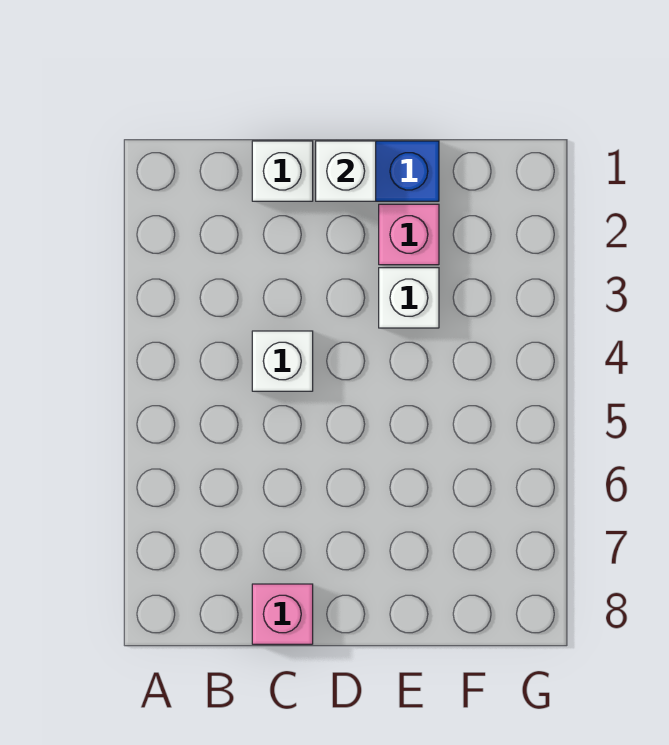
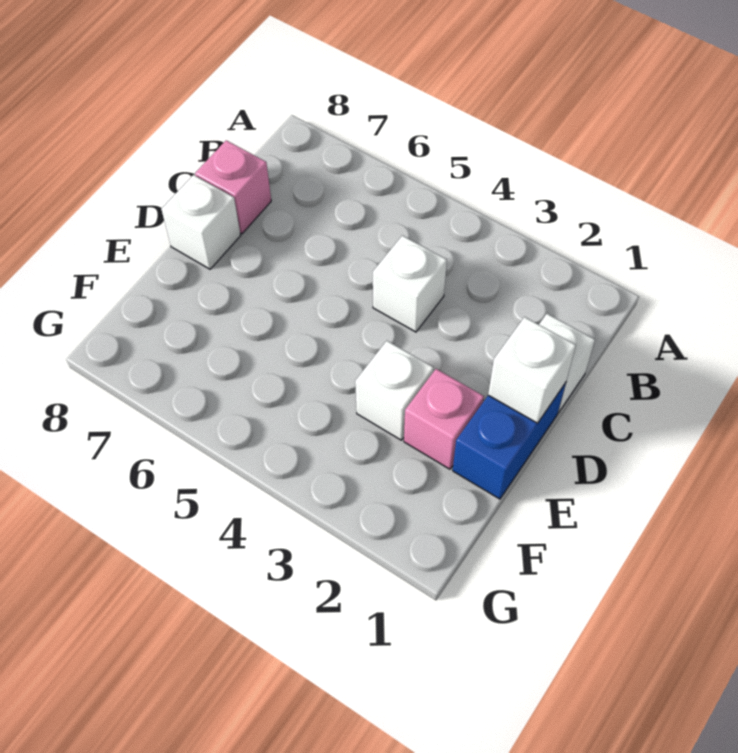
none -> white brick D8 level 1

